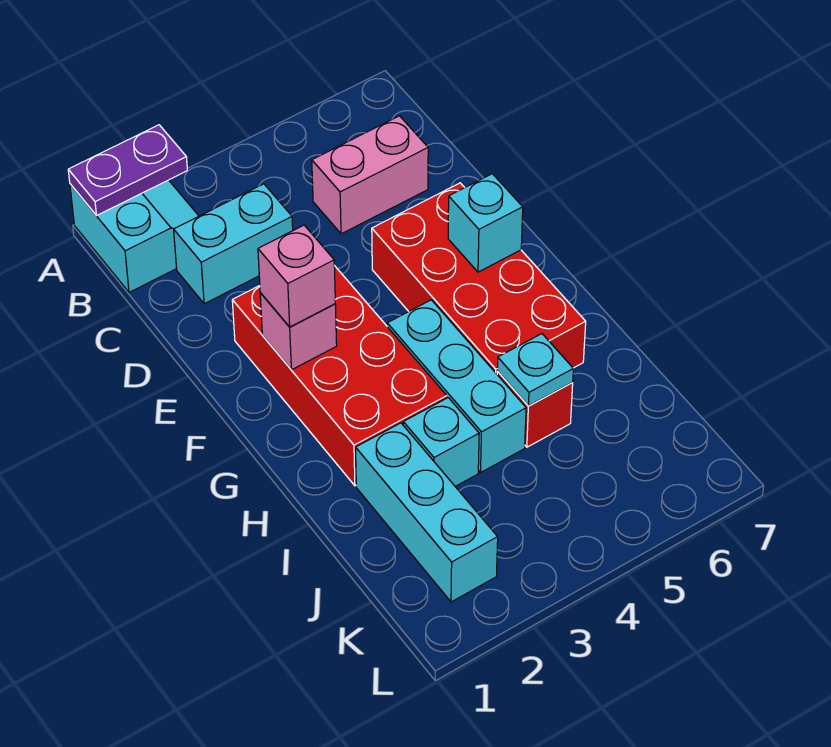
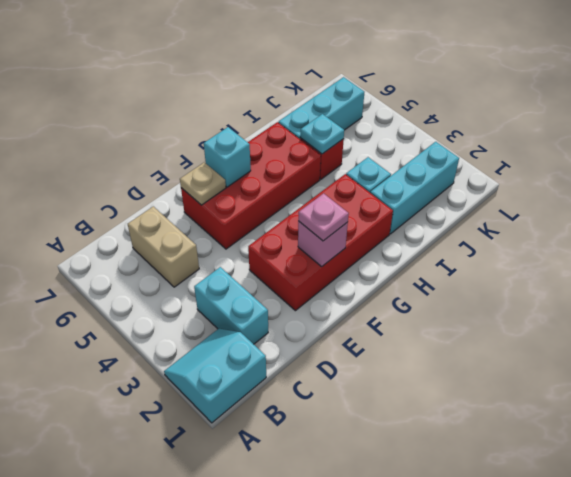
purple plate A1:A2 level 2 -> none
pink brick C5:C6 level 1 -> tan brick C5:C6 level 1
none -> tan plate E6 level 2
pink brick F2 level 3 -> pink plate F2 level 3
cyan brick G4:I4 level 1 -> cyan brick I6:K6 level 1

